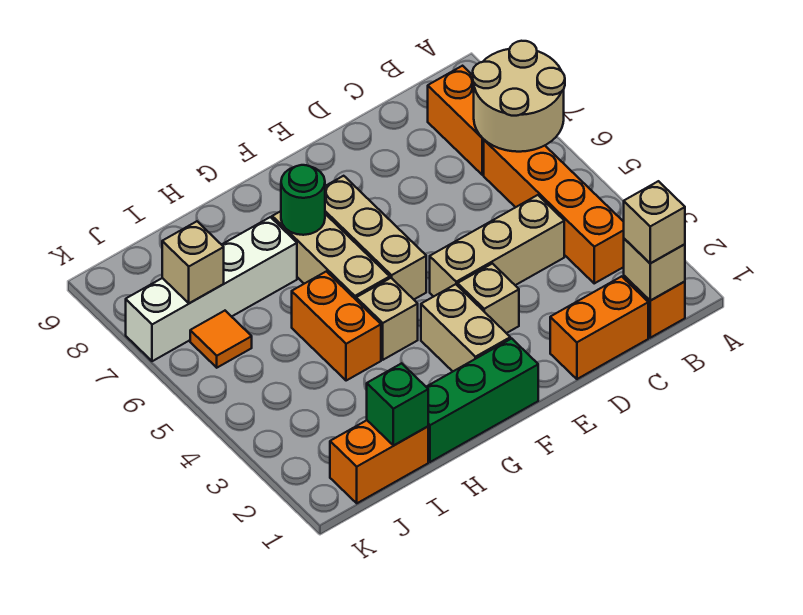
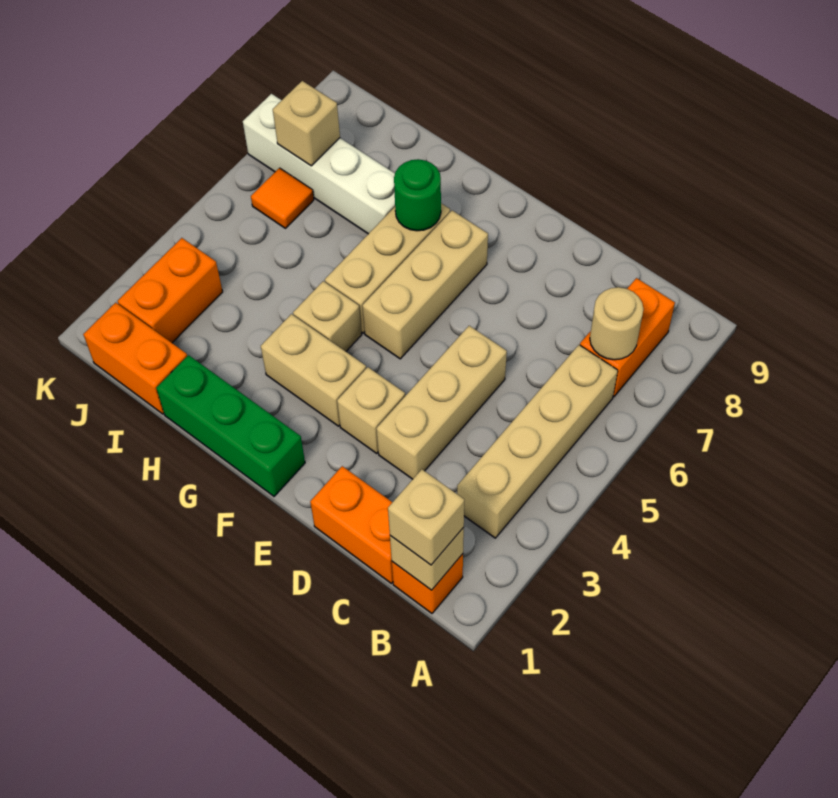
tan round brick A6:B7 level 2 -> tan round brick B7 level 2
orange brick B3:B6 level 1 -> tan brick B3:B6 level 1
tan brick C4:E4 level 1 -> tan brick D3:D5 level 1
tan brick F2:F3 level 1 -> tan brick F3:G3 level 1
orange brick H4:H5 level 1 -> orange brick J2:J3 level 1
green brick I1 level 2 -> none

